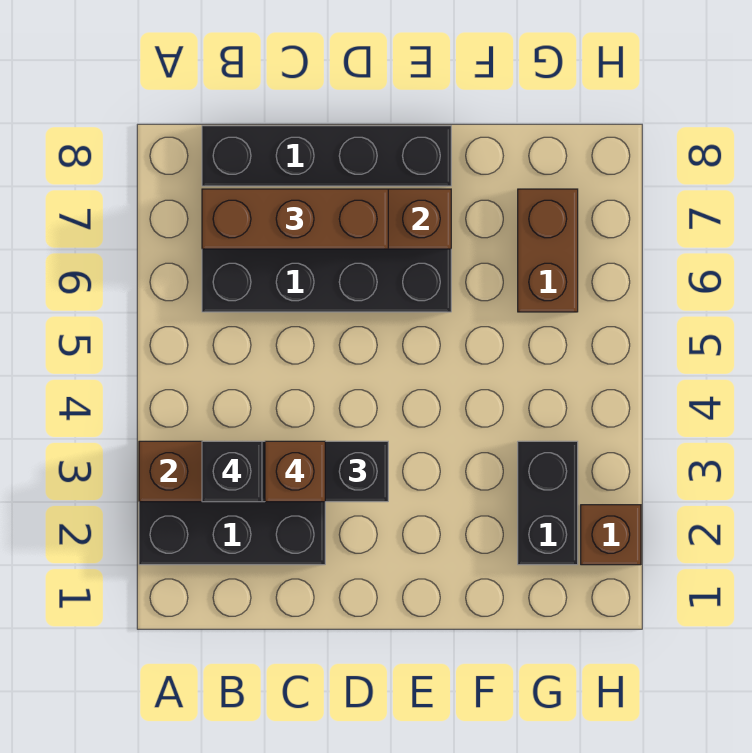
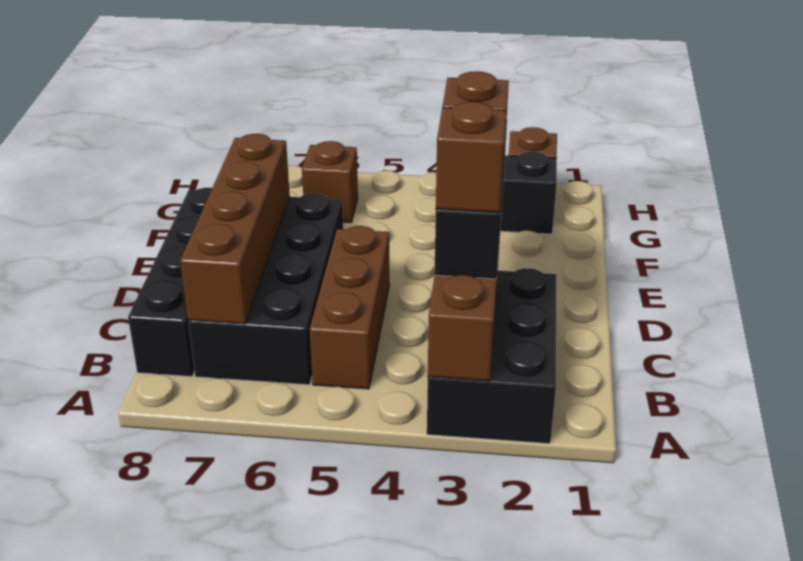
black brick B3 level 4 -> brown brick B3 level 4
brown brick B7:D7 level 3 -> brown brick B5:D5 level 1
brown brick G6:G7 level 1 -> brown brick G6 level 1

